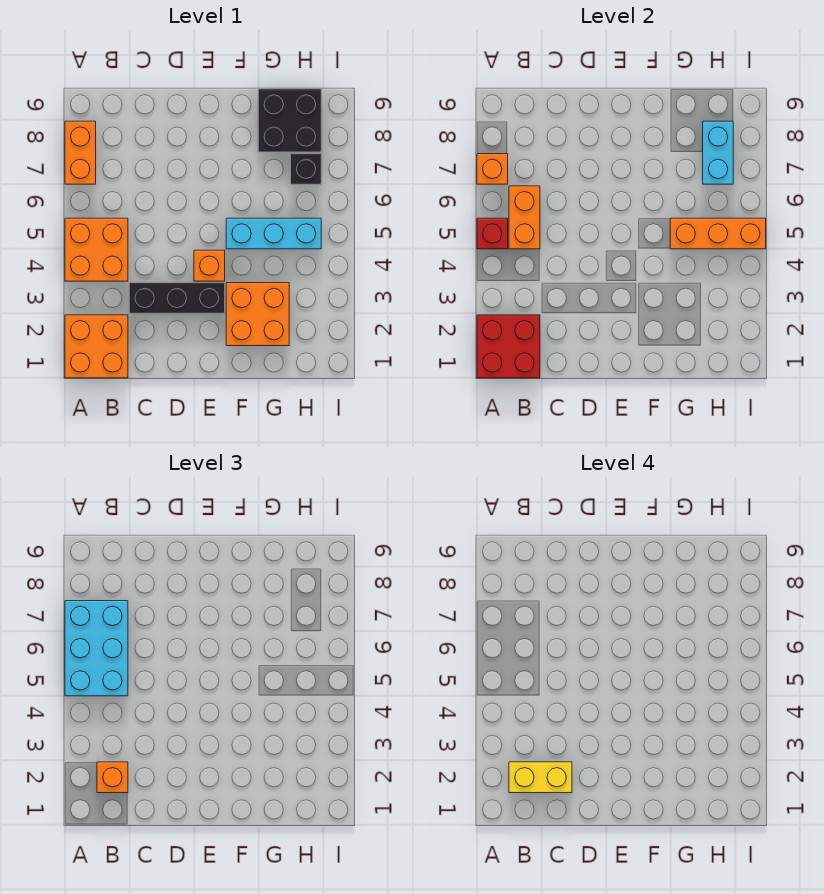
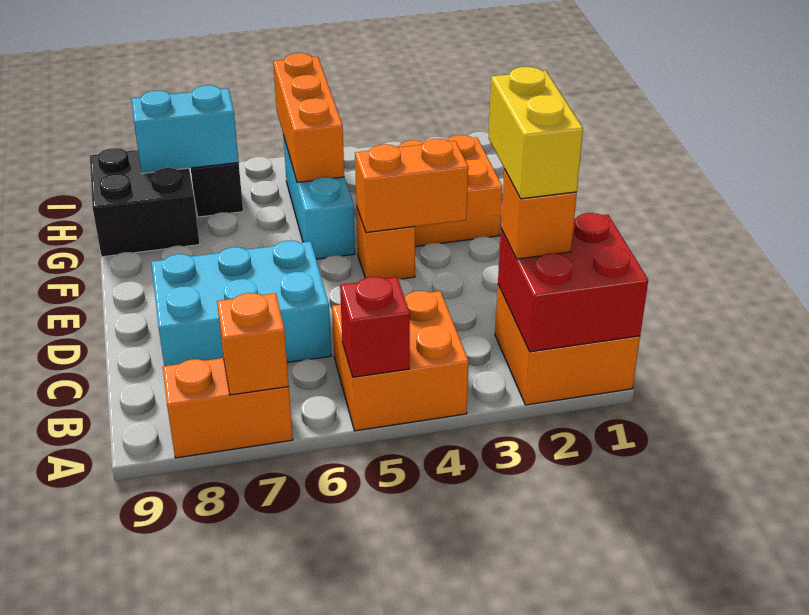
cyan brick A5:B7 level 3 -> cyan brick C6:D8 level 1
orange brick B5:B6 level 2 -> orange brick E3:E4 level 2
black brick C3:E3 level 1 -> none

